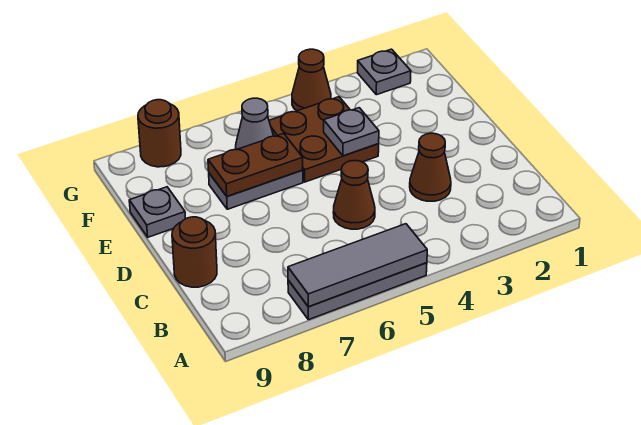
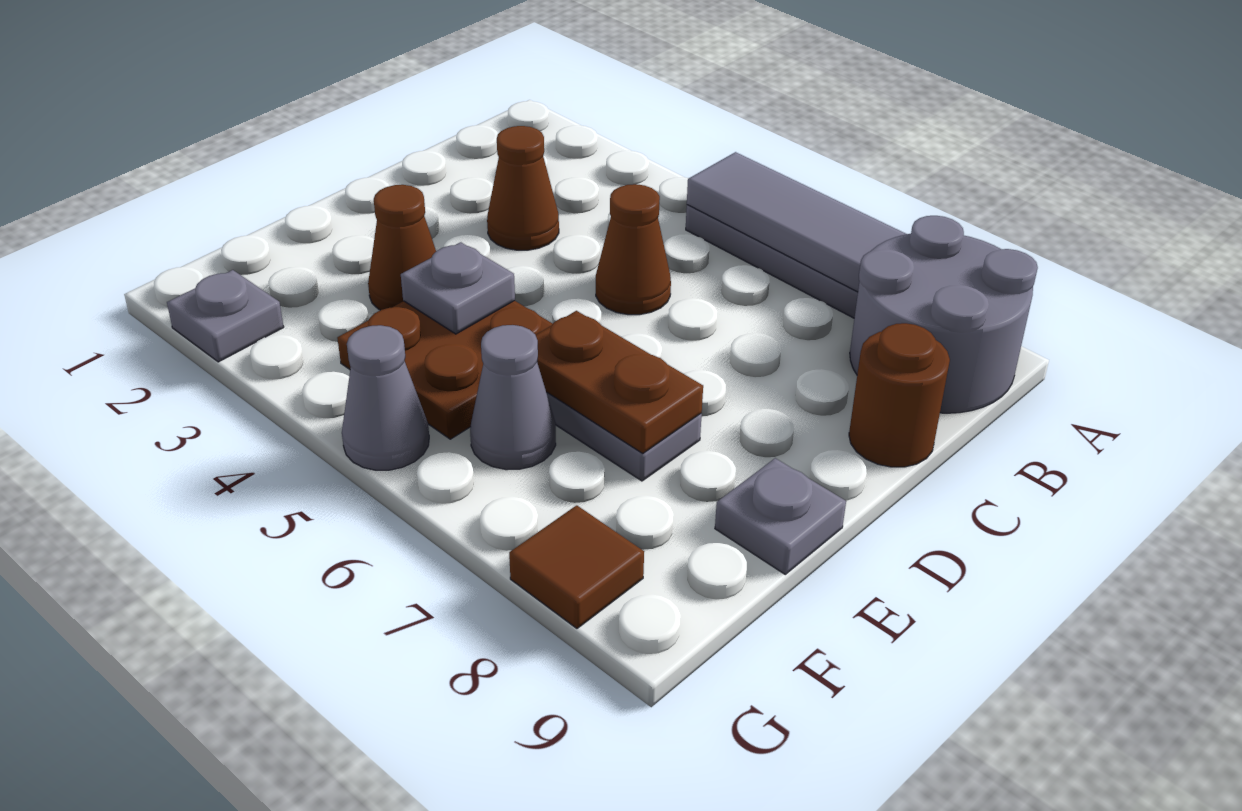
none -> grey round brick A8:B9 level 1
brown cone G4 level 1 -> brown cone E3 level 1
none -> grey cone G5 level 1
brown round brick G8 level 1 -> brown tile G8 level 1

